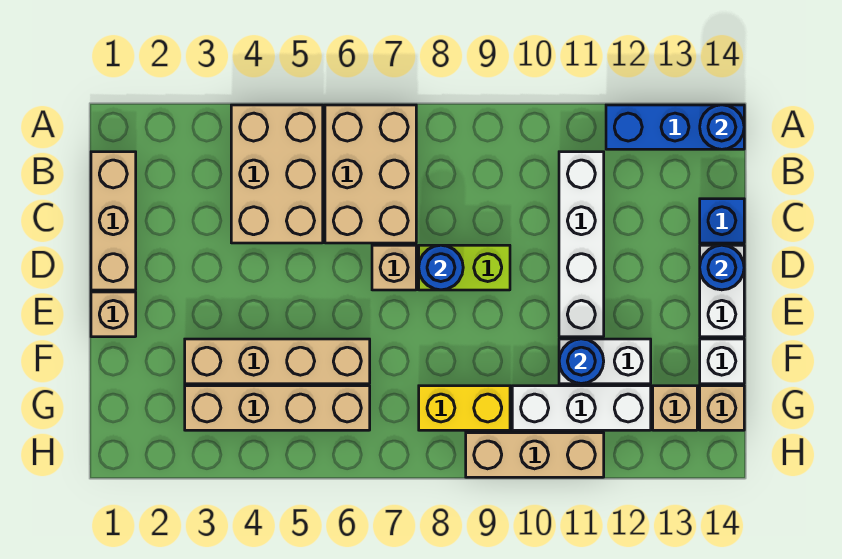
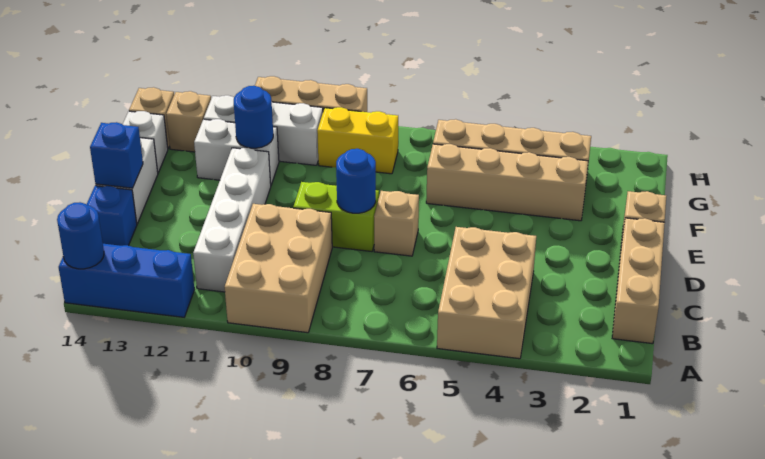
tan brick A6:C7 level 1 -> tan brick A9:C10 level 1
blue round brick D14 level 2 -> blue brick D14 level 2

